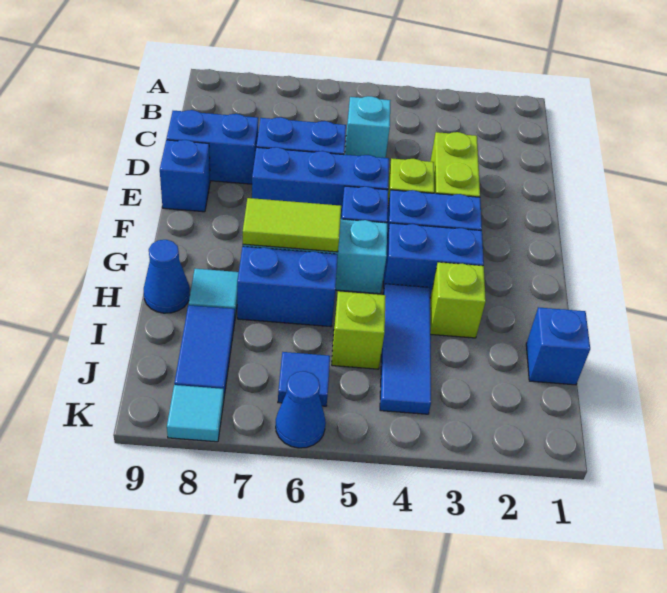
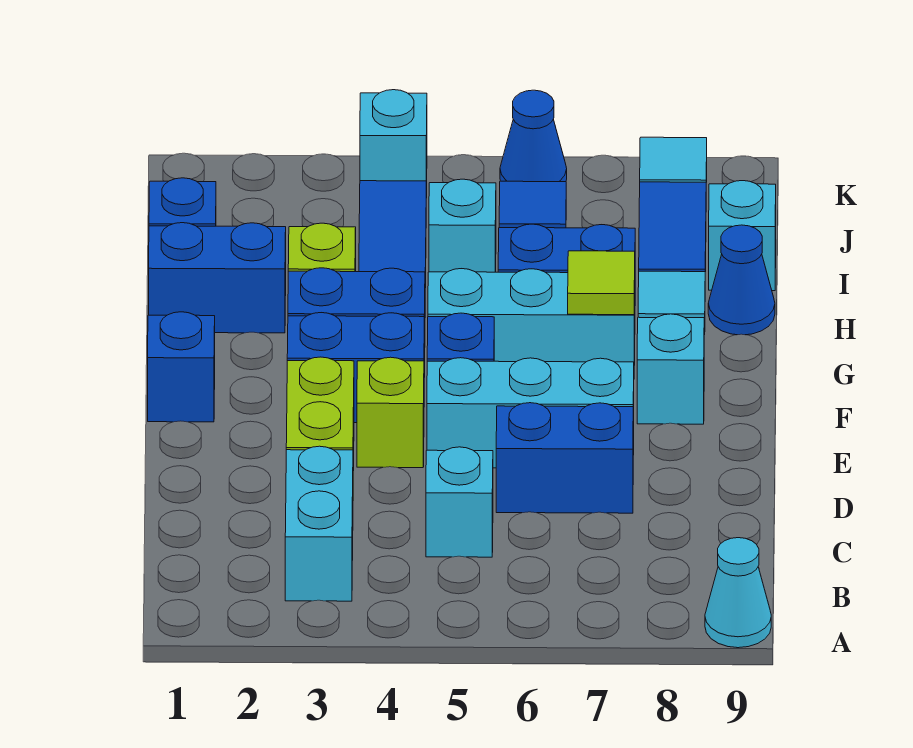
none -> cyan cone A9 level 1
none -> cyan brick B3:C3 level 1
blue brick D8:D9 level 1 -> blue brick H1:H2 level 1
blue brick E5:E7 level 1 -> cyan brick E5:E7 level 1
blue brick E9 level 1 -> blue brick F1 level 1
none -> cyan brick F8 level 1
lime tile G6:G7 level 2 -> lime tile G7 level 2
lime brick I5 level 1 -> cyan brick I5 level 1
none -> cyan brick I9 level 1
none -> cyan brick K4 level 1

